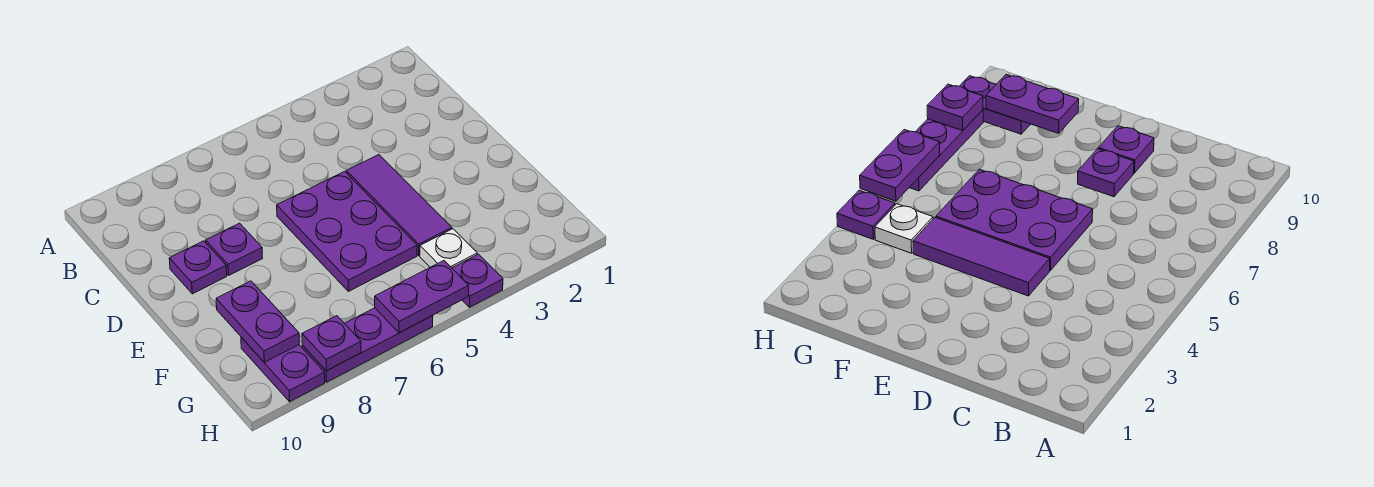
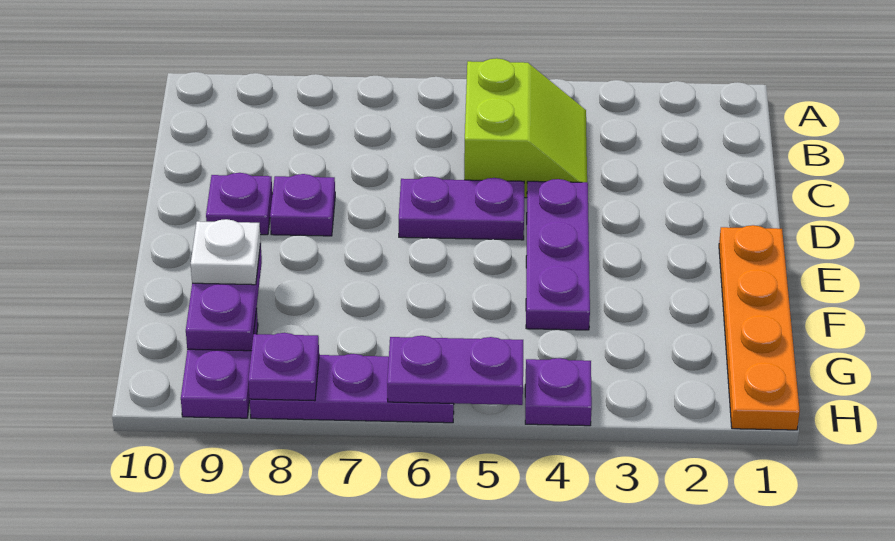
none -> lime slope B4:C5 level 1 top 5
purple tile D4:F4 level 1 -> purple plate D4:F4 level 1
purple plate D5:F6 level 1 -> purple plate D5:D6 level 1
none -> orange plate E1:H1 level 1
white plate G4 level 1 -> white plate F9 level 3

